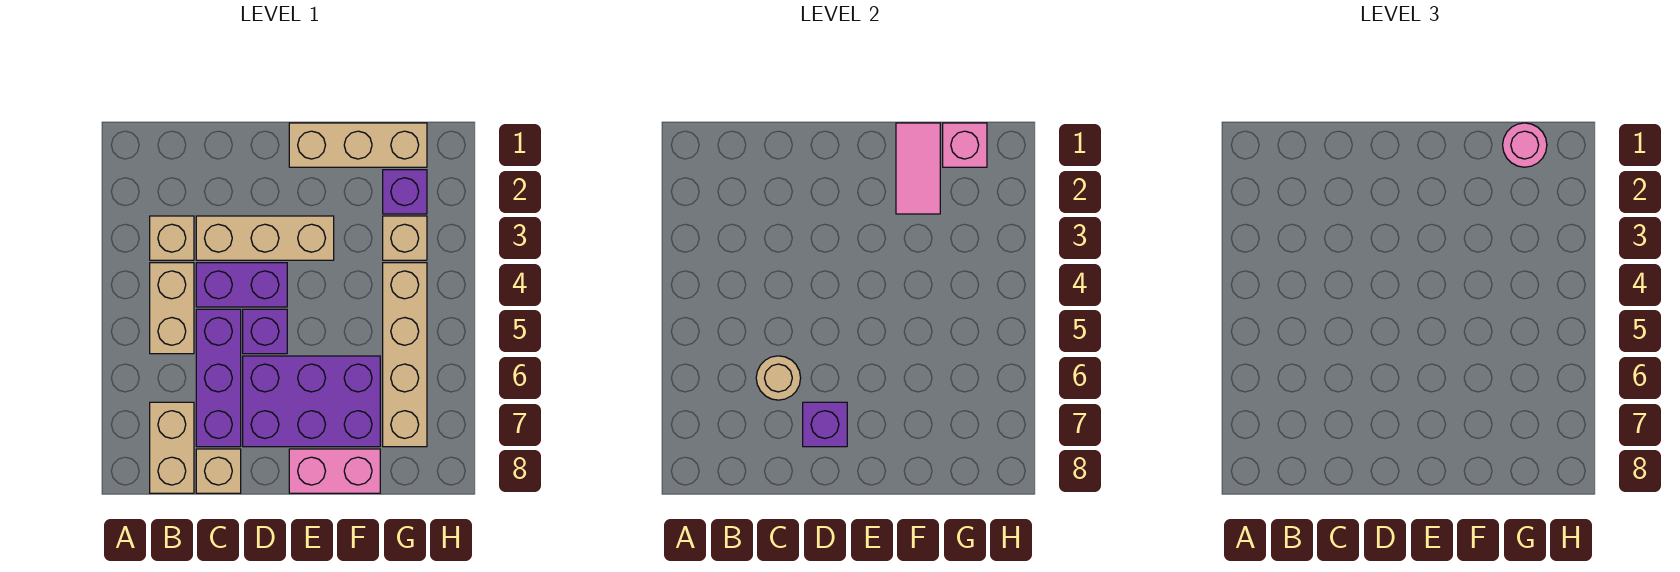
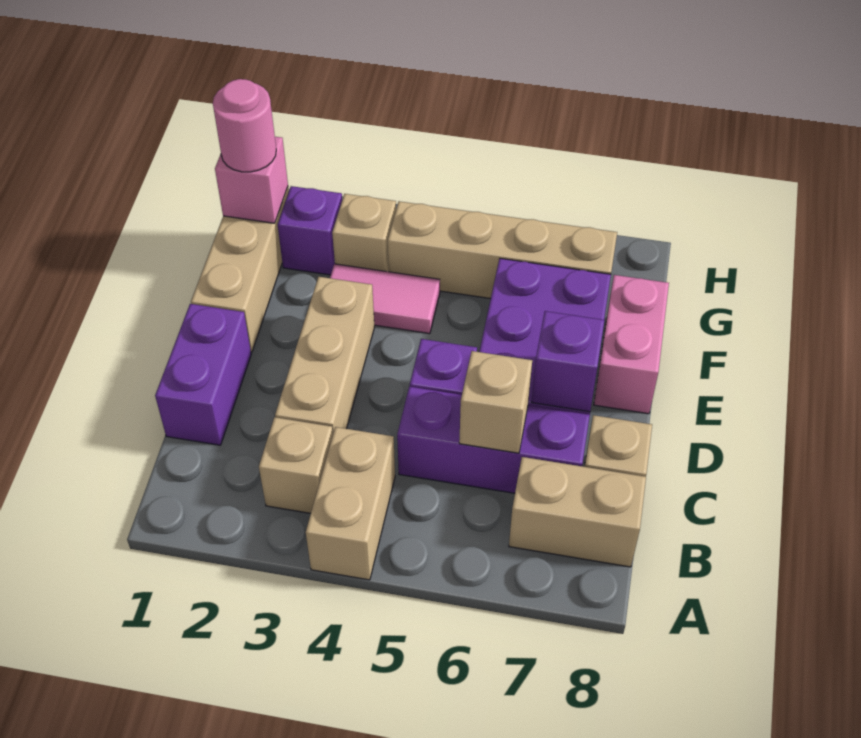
tan brick B4:B5 level 1 -> tan brick A4:B4 level 1
purple brick C4:D4 level 1 -> purple brick C1:D1 level 1
tan round brick C6 level 2 -> tan brick C6 level 2
pink tile F1:F2 level 2 -> pink tile F3:F4 level 1

